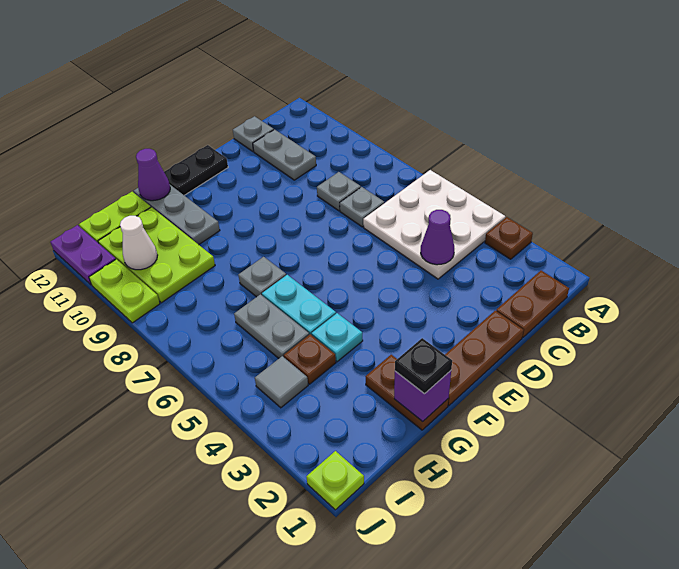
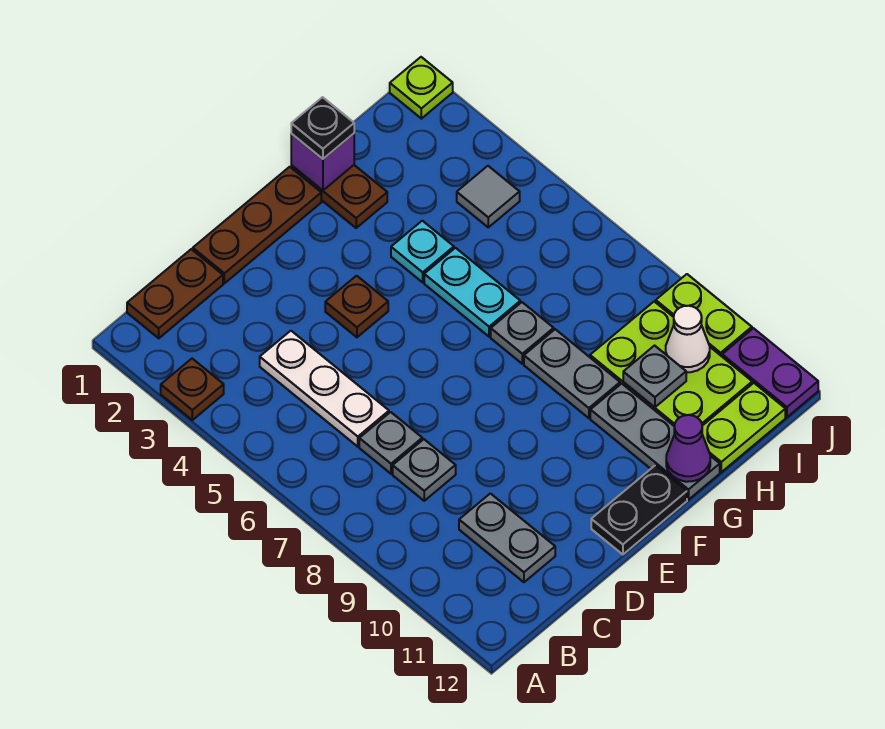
white plate A4:C6 level 1 -> white plate C4:C6 level 1
purple cone C4 level 2 -> none
grey plate C12 level 1 -> grey plate H10 level 2
brown plate H4 level 1 -> brown plate E4 level 1
grey plate H5:H6 level 1 -> grey plate G8:G9 level 1

